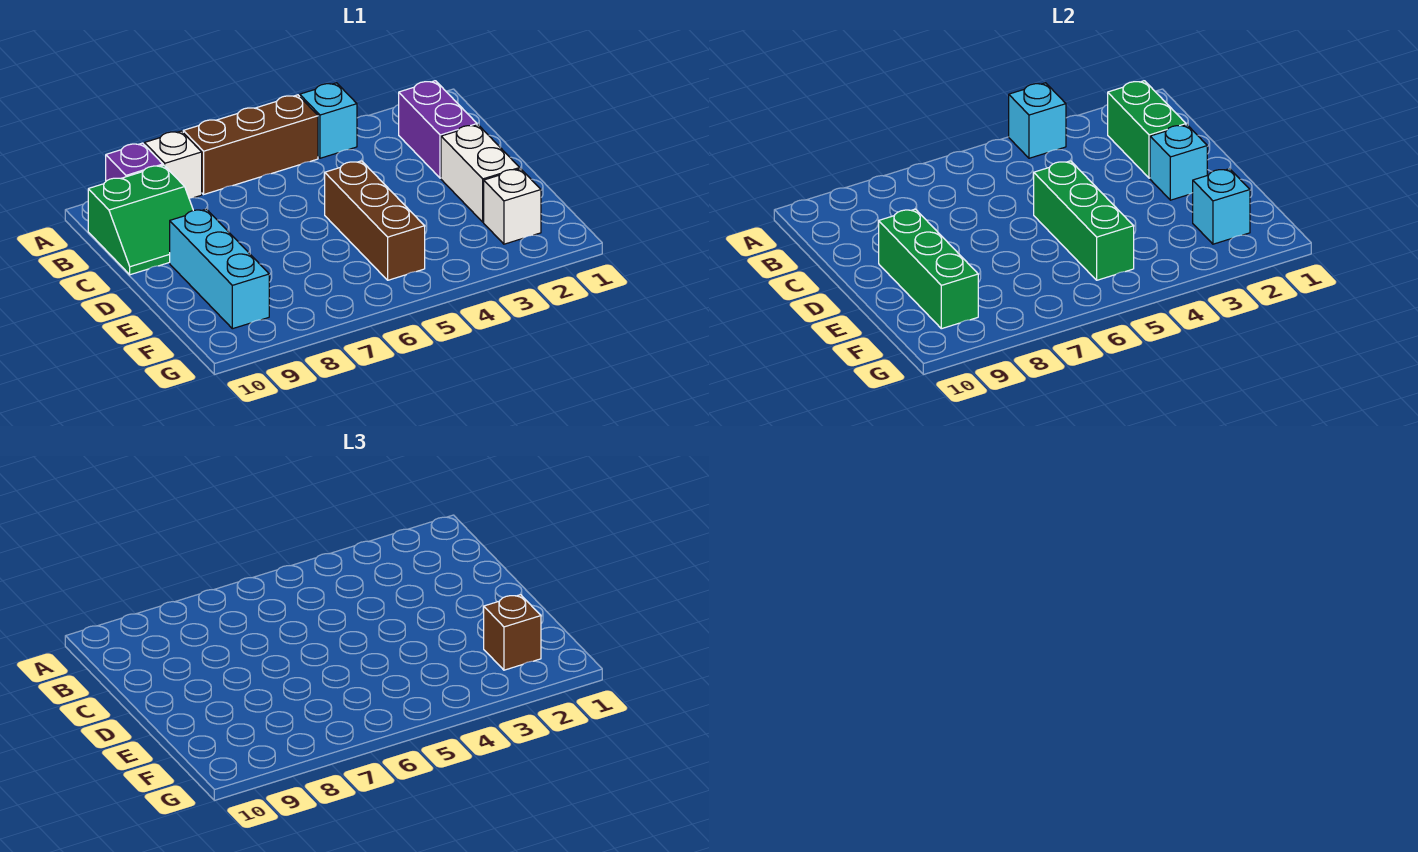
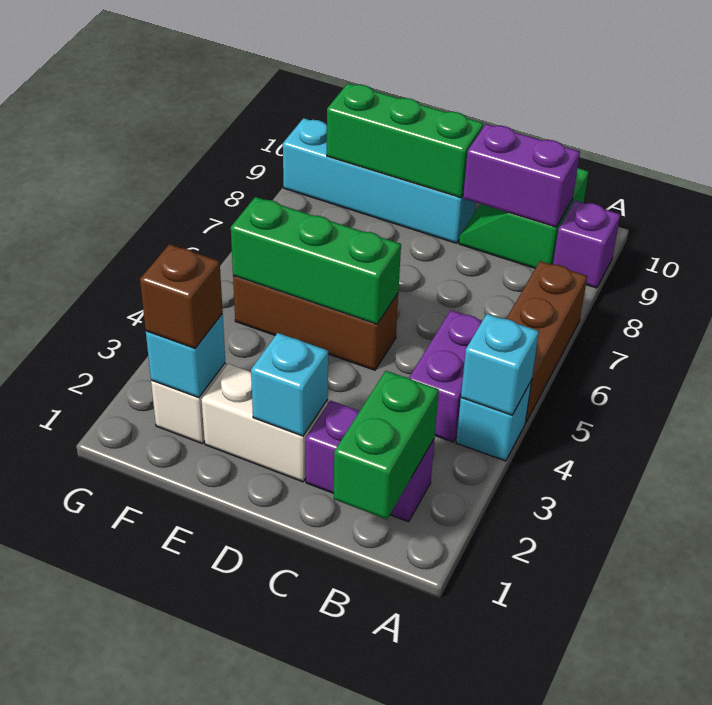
white brick A8 level 1 -> none
green brick B2:C2 level 2 -> green brick B1:B2 level 2
none -> purple brick B4:B5 level 1
none -> purple brick B9:C9 level 2
cyan brick D9:F9 level 1 -> cyan brick D9:G9 level 1

